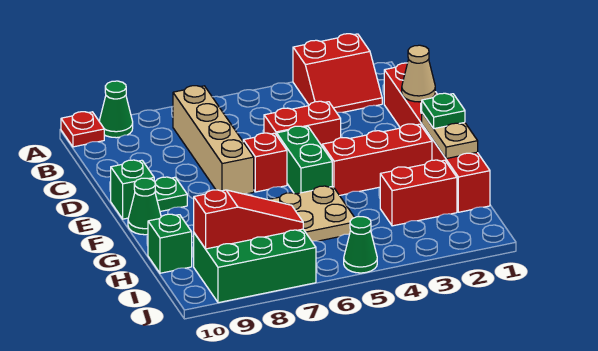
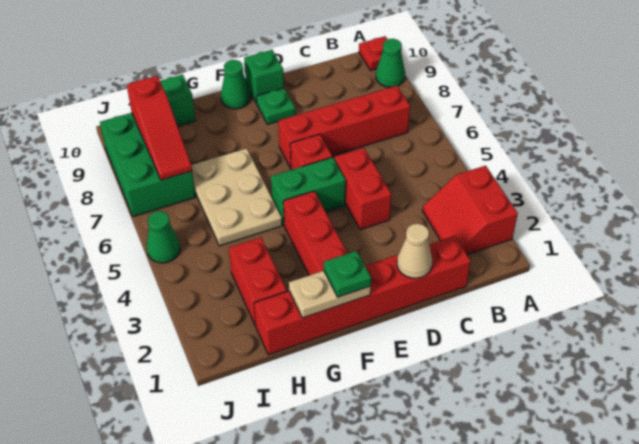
tan brick B7:E7 level 1 -> red brick B7:E7 level 1

